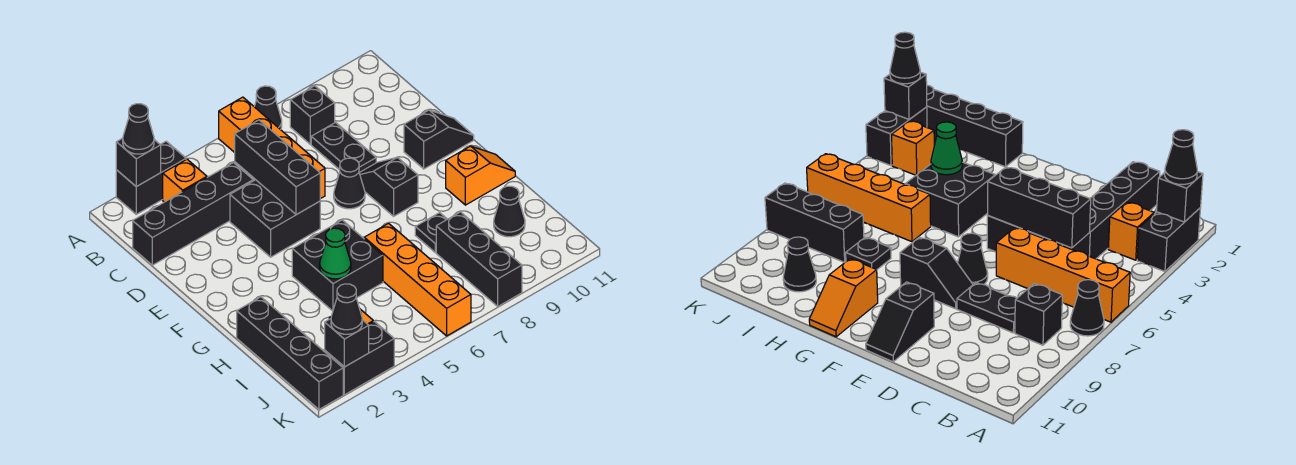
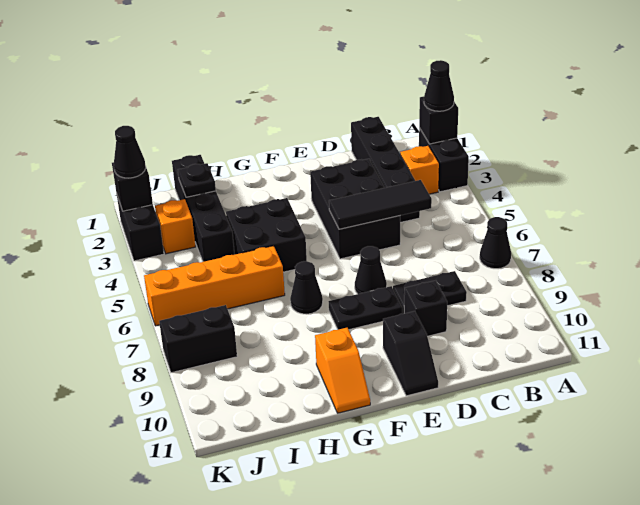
orange brick A6:D6 level 1 -> none
black brick B8 level 1 -> black brick D9 level 1
black brick C5:E5 level 2 -> black tile C5:E5 level 2
black brick D4:E5 level 1 -> black brick D3:E5 level 1
black slope E8:F8 level 1 top F -> black plate E8:F8 level 1
black brick H1:K1 level 1 -> black brick I1:I4 level 1
green cone H4 level 2 -> none
black plate H8 level 1 -> black plate I2 level 2
black brick I8:K8 level 1 -> black brick J8:K8 level 1
black cone I10 level 1 -> black cone G7 level 1

